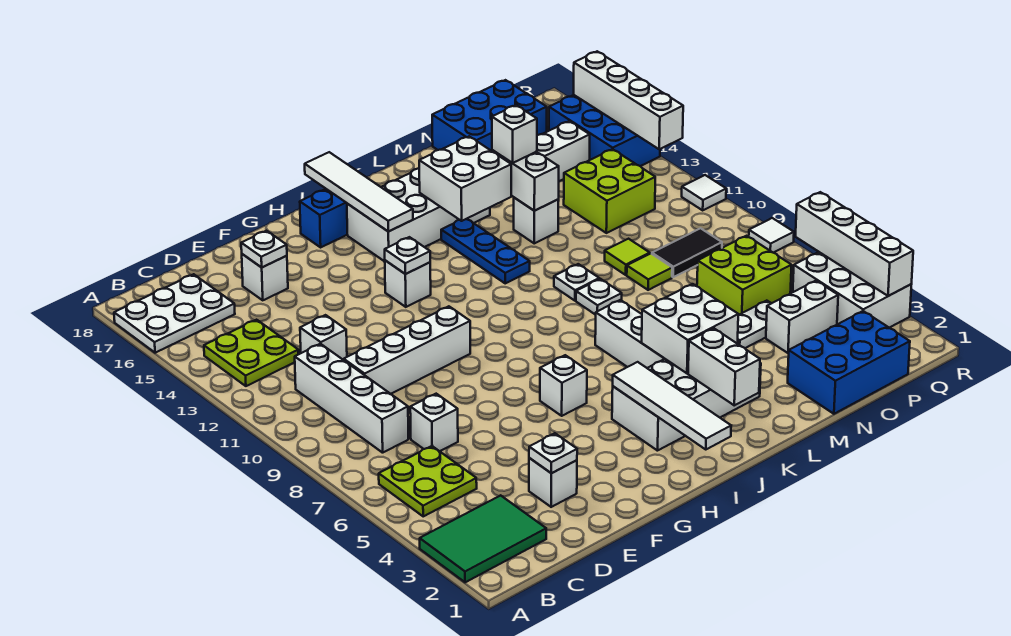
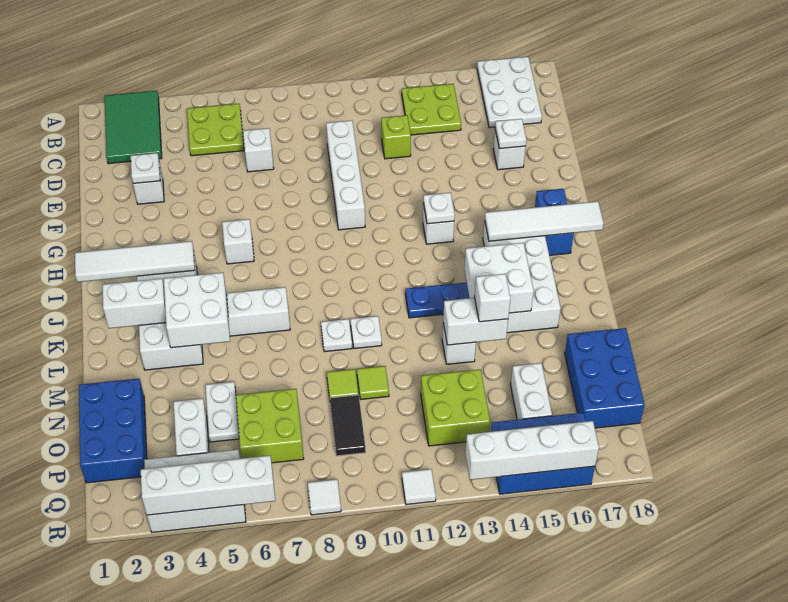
white brick C8:C11 level 1 -> none
white brick D12 level 1 -> lime brick D12 level 1

